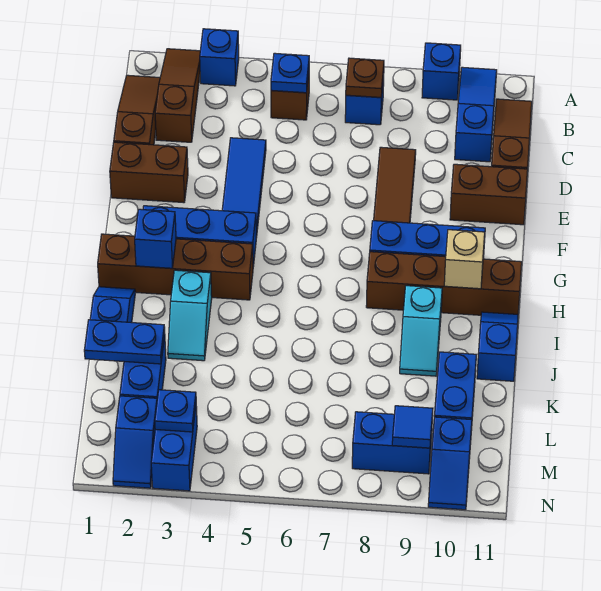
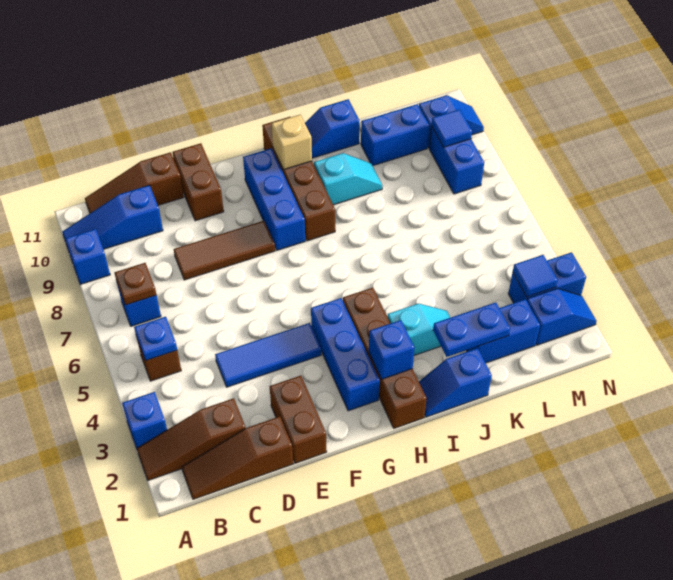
blue plate K1:K2 level 2 -> blue plate J2:K2 level 2
blue plate M3 level 2 -> blue tile M3 level 2

